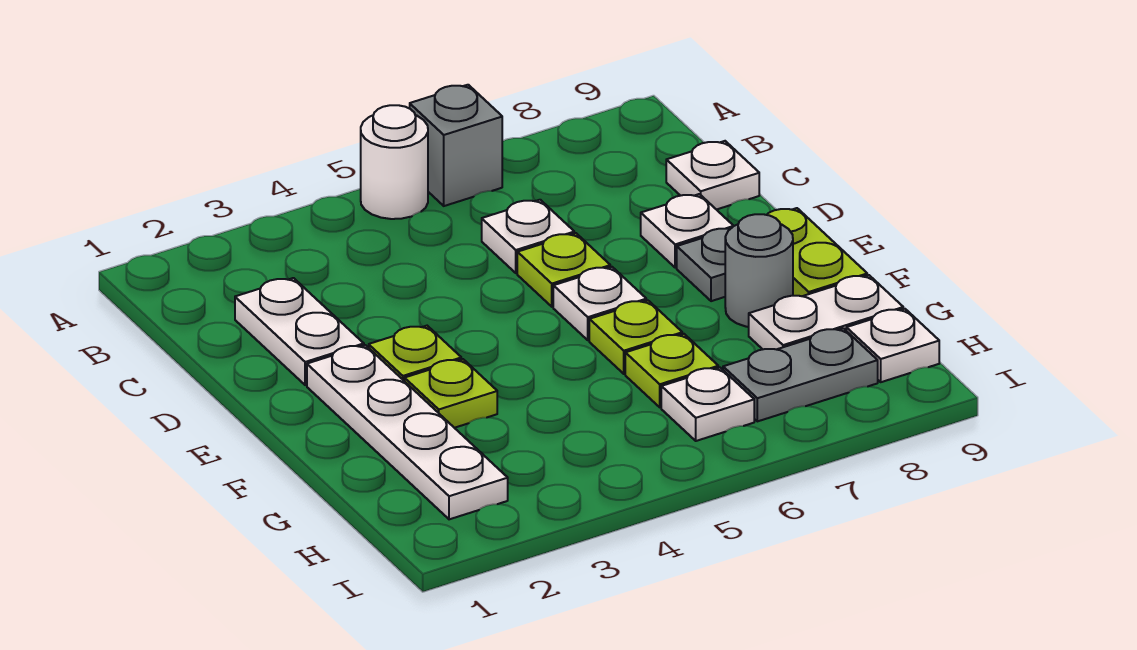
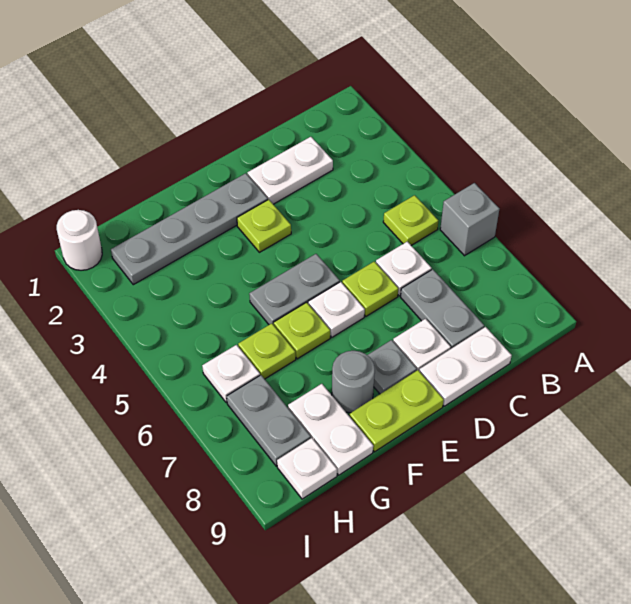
white round brick A5 level 1 -> white round brick I1 level 1
none -> grey plate C7:C8 level 1
white plate C9 level 1 -> white plate C9:D9 level 1
white plate E2:H2 level 1 -> grey plate E2:H2 level 1
none -> grey plate E5:F5 level 1
lime plate F3 level 1 -> lime plate B5 level 1

